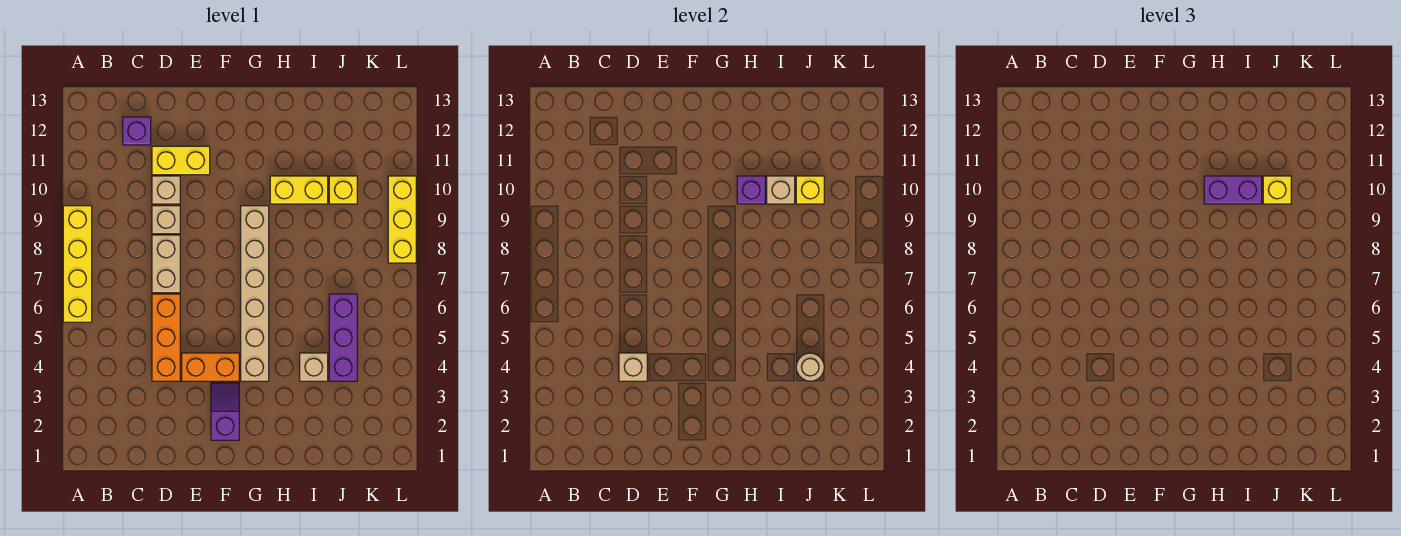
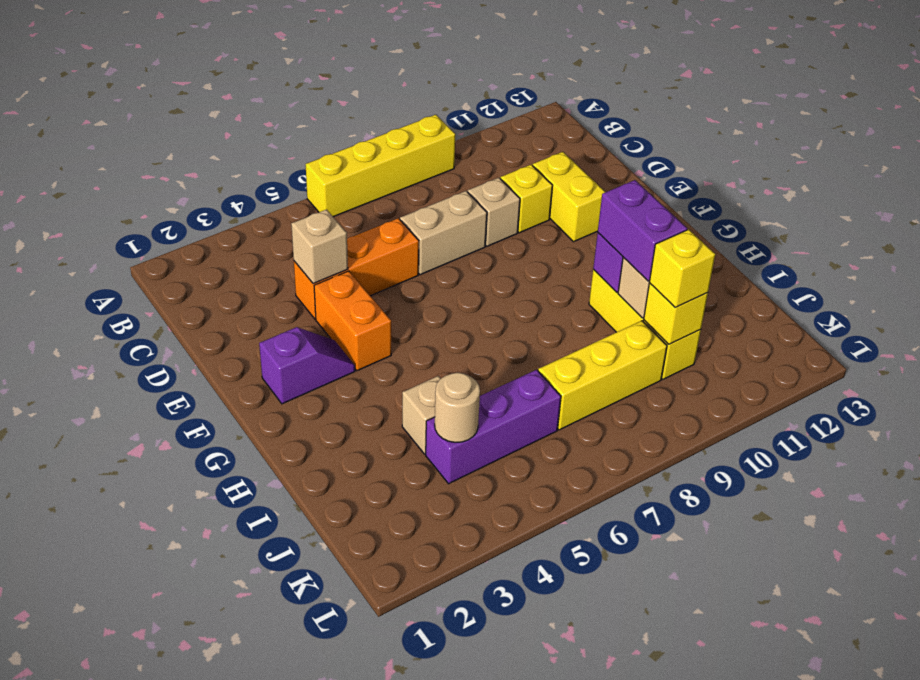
purple brick C12 level 1 -> none
tan brick D10 level 1 -> yellow brick D10 level 1
tan brick G4:G9 level 1 -> none
yellow brick L8:L10 level 1 -> yellow brick J7:J9 level 1

